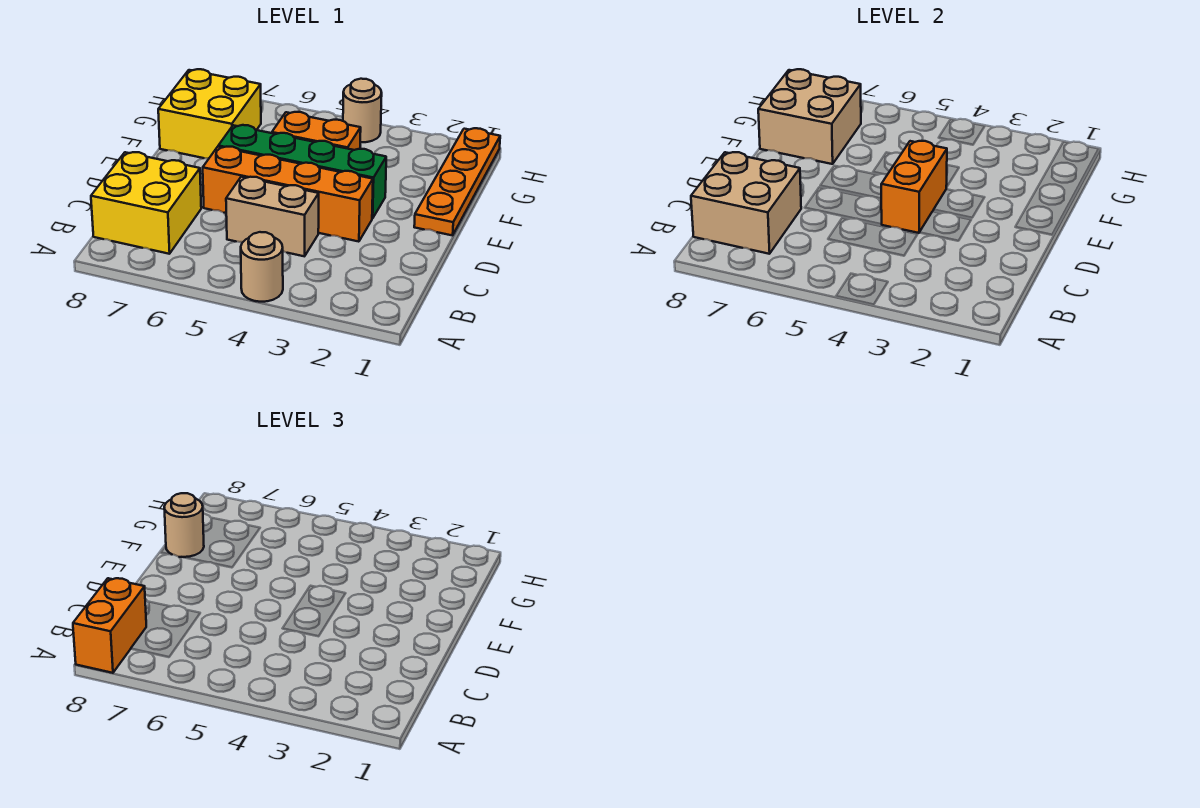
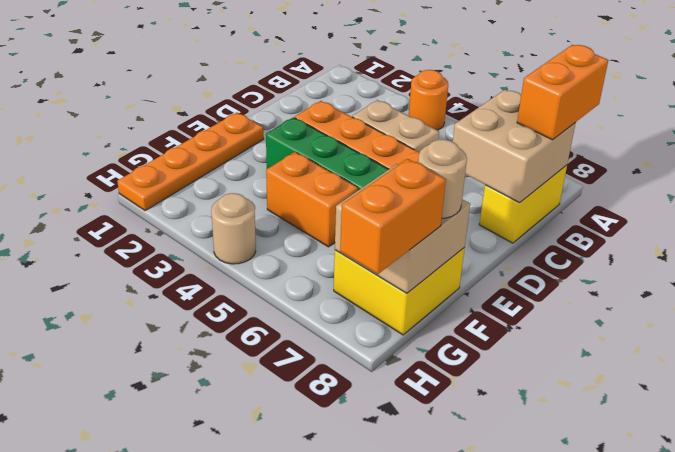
tan round brick A4 level 1 -> orange round brick A4 level 1
yellow brick B7:C8 level 1 -> yellow brick B8:C8 level 1
orange brick D4:E4 level 2 -> orange brick G8:H8 level 3

